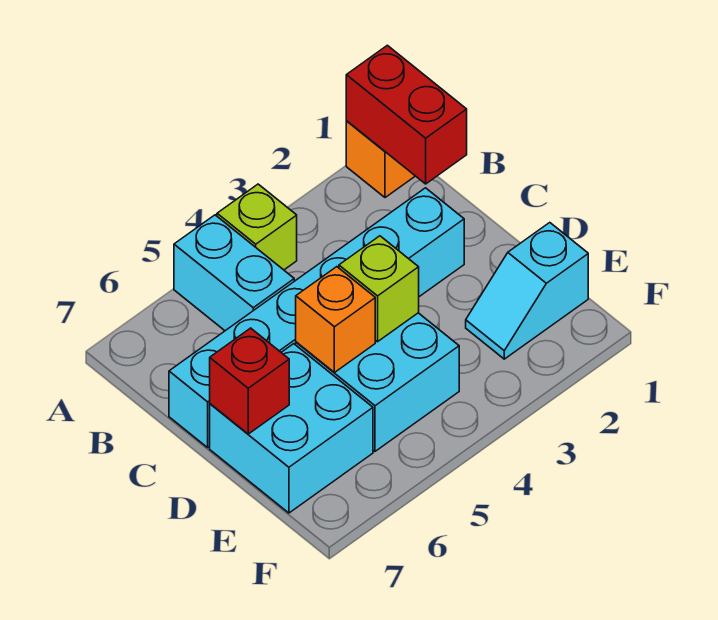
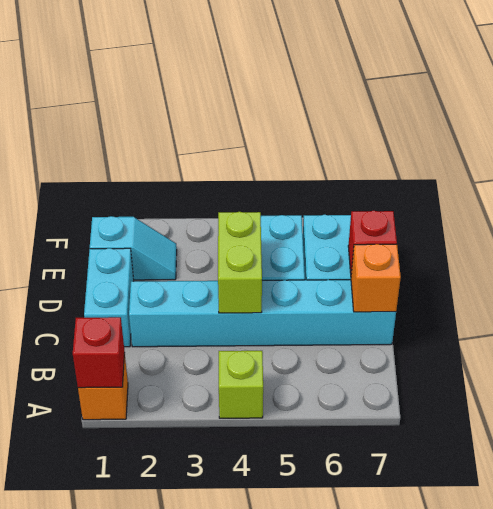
red brick A1:B1 level 2 -> red brick A1 level 2
cyan brick A5:B5 level 1 -> cyan brick C1:D1 level 1
lime brick D4 level 2 -> lime brick C4:D4 level 2
orange brick D5 level 2 -> orange brick C7 level 2

